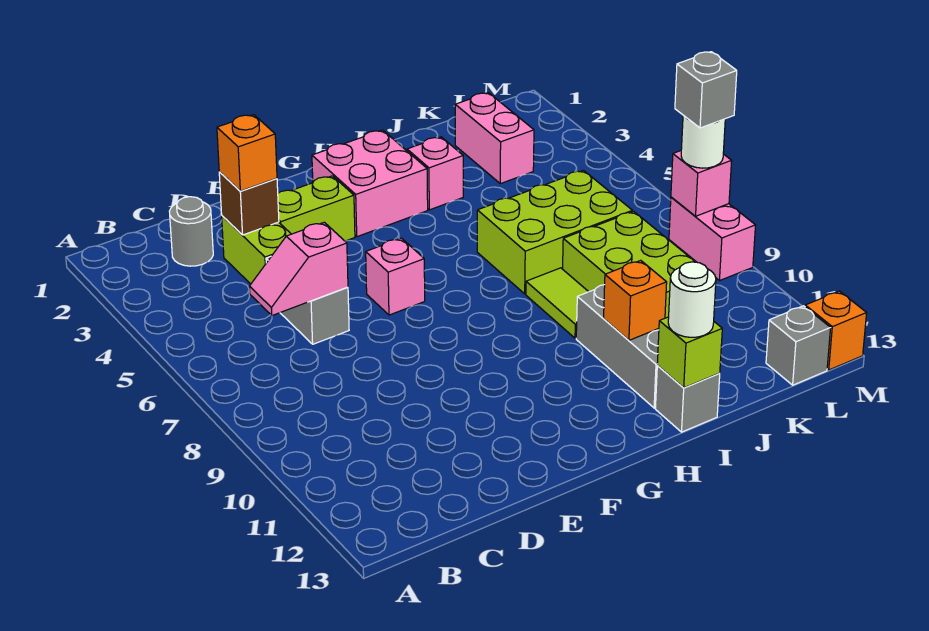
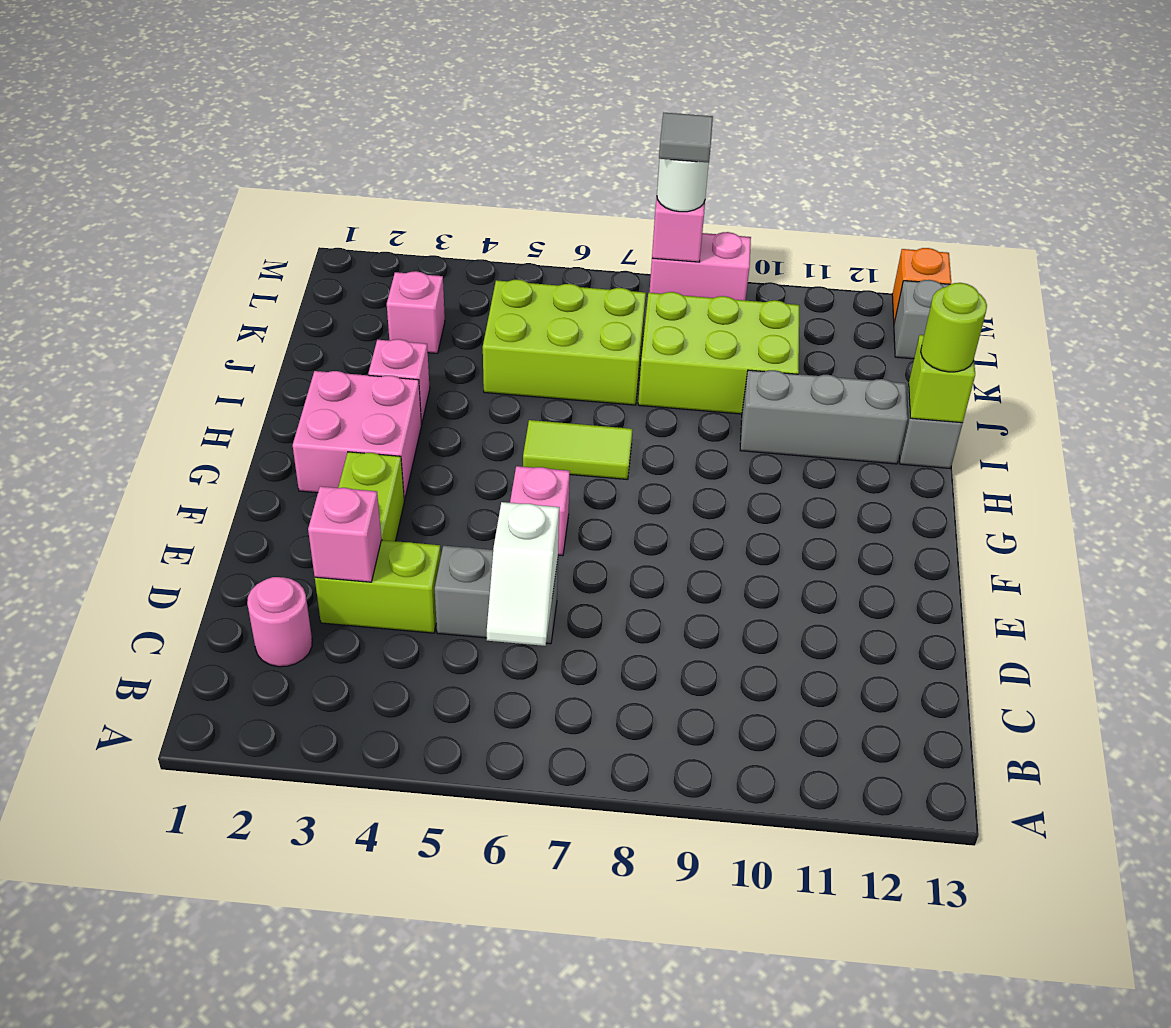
grey round brick C2 level 1 -> pink round brick C2 level 1
pink slope C6:D6 level 2 top D -> white slope C6:D6 level 2 top D
brown brick D3 level 2 -> pink brick D3 level 2
orange brick D3 level 3 -> none
lime brick I6:K7 level 1 -> lime brick J5:K7 level 1
lime tile I8:I9 level 1 -> lime tile H6:H7 level 1
orange brick I11 level 2 -> none
white round brick I13 level 3 -> lime round brick I13 level 3
pink brick K2:K3 level 1 -> pink brick K3 level 1
grey brick M8 level 4 -> grey tile M8 level 4

